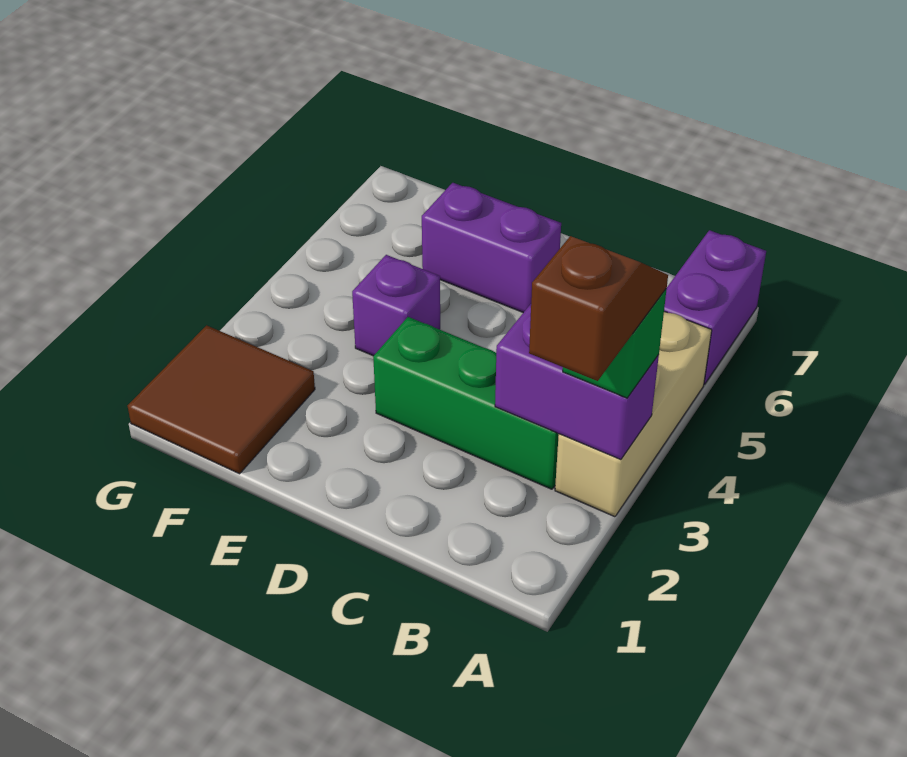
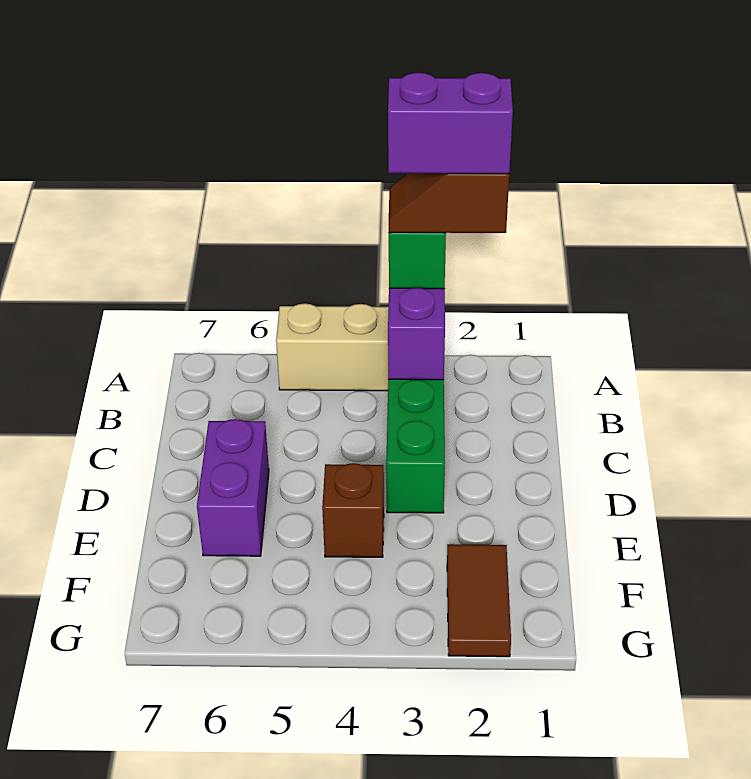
purple brick A6:A7 level 1 -> purple brick A2:A3 level 5
purple brick E4 level 1 -> brown brick E4 level 1
brown tile F1:G2 level 1 -> brown tile F2:G2 level 1

